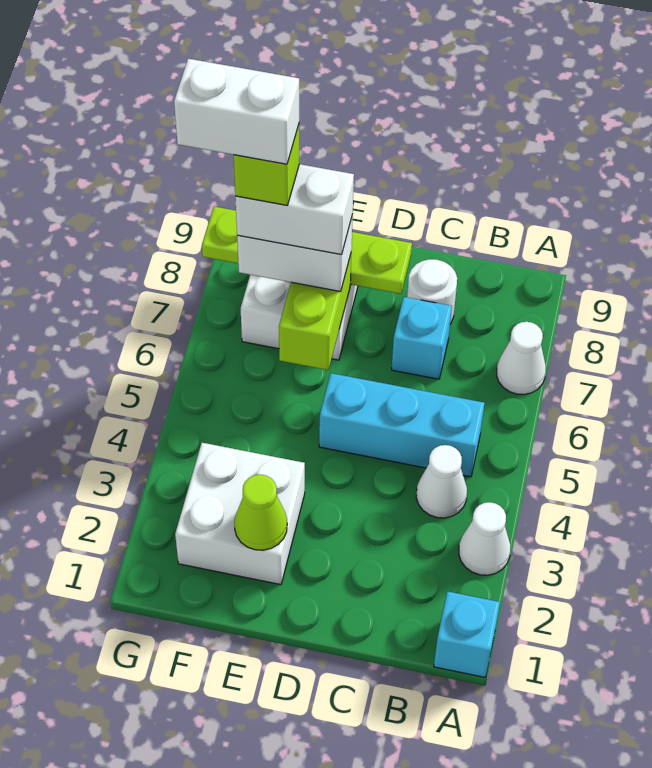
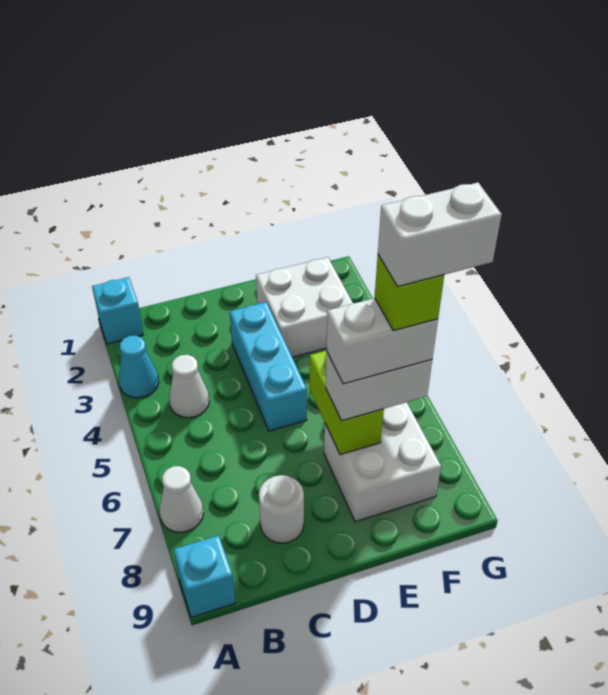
white cone A3 level 1 -> cyan cone A3 level 1
cyan brick B5:D5 level 1 -> cyan brick D3:D5 level 1
cyan brick C7 level 1 -> cyan brick A9 level 1
lime plate D8:G8 level 2 -> none
lime cone E2 level 2 -> none

